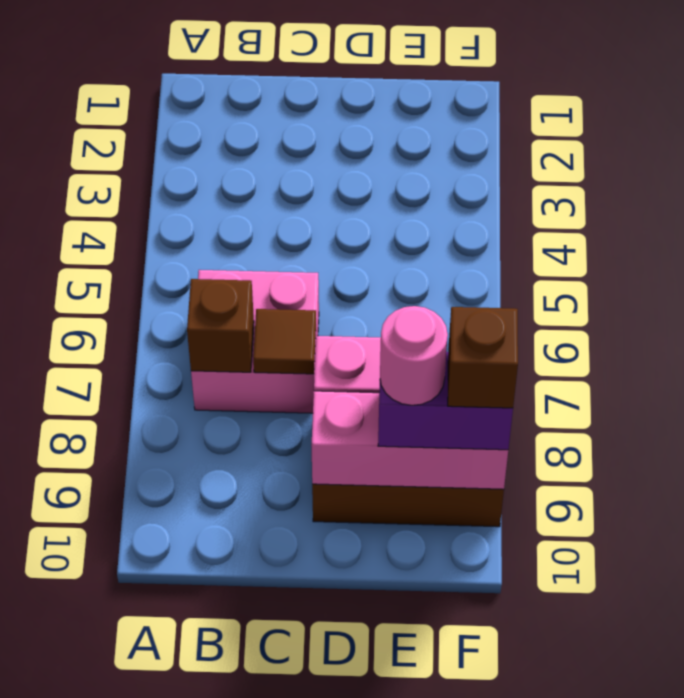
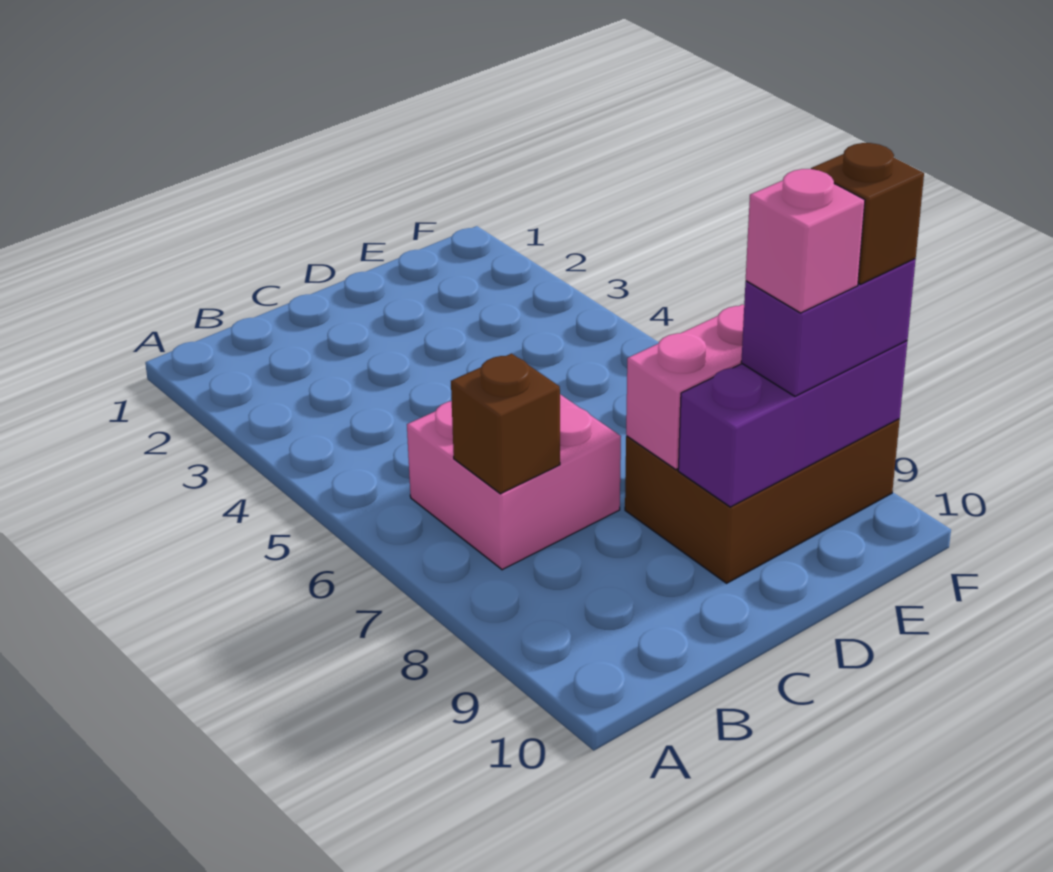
brown tile C7 level 2 -> none
pink brick D9:F9 level 2 -> purple brick D9:F9 level 2
pink round brick E9 level 4 -> pink brick E9 level 4

